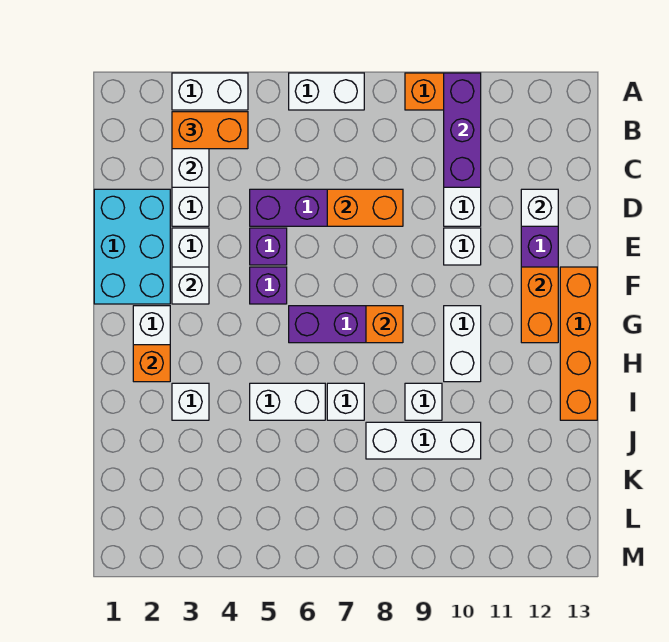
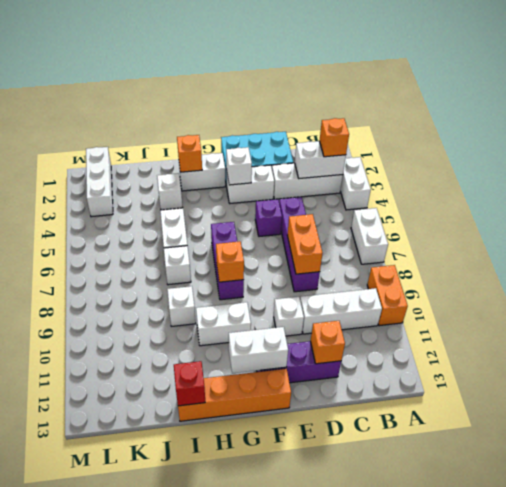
purple brick A10:C10 level 2 -> none
orange brick B3:B4 level 3 -> orange brick B3 level 3
white brick D12 level 2 -> orange brick D12 level 2
purple brick F5 level 1 -> none
orange brick F12:G12 level 2 -> white brick F12:G12 level 2
none -> red brick I13 level 2
white brick J8:J10 level 1 -> white brick L1:L3 level 1

